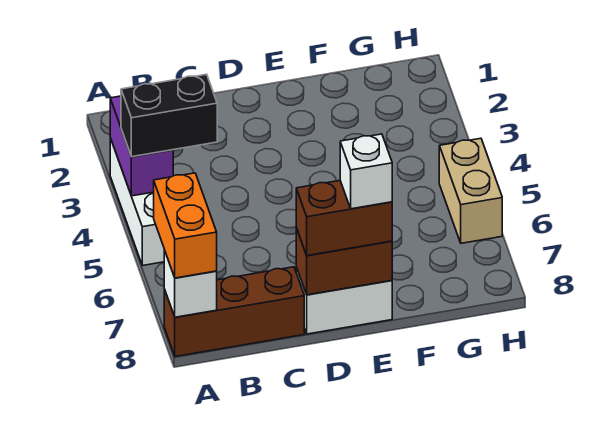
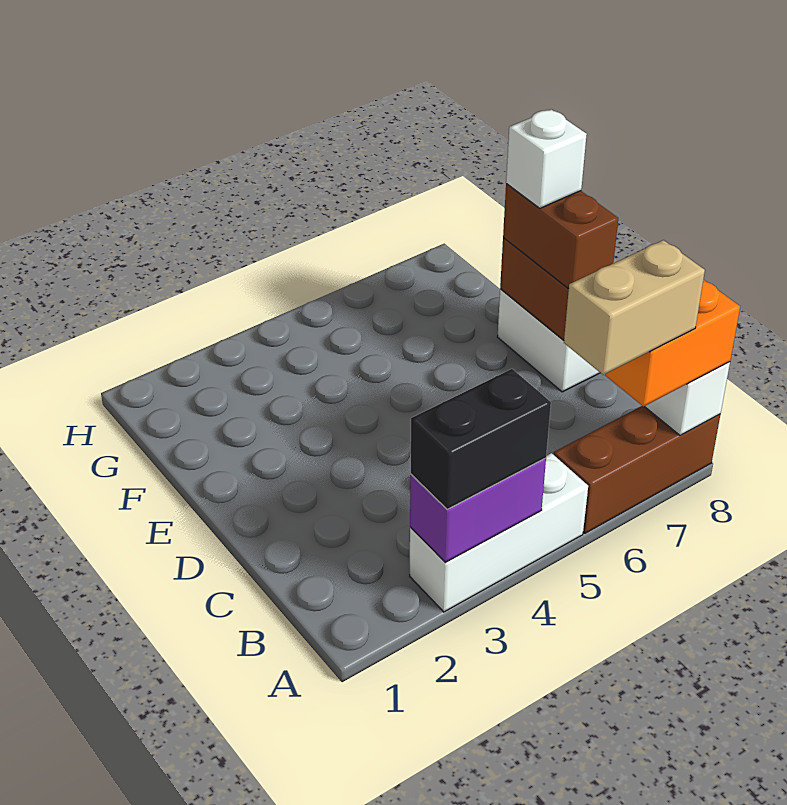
black brick A4:B4 level 3 -> black brick A3:A4 level 3
brown brick A8:C8 level 1 -> brown brick A6:A8 level 1
tan brick H5:H6 level 1 -> tan brick A6:A7 level 4

